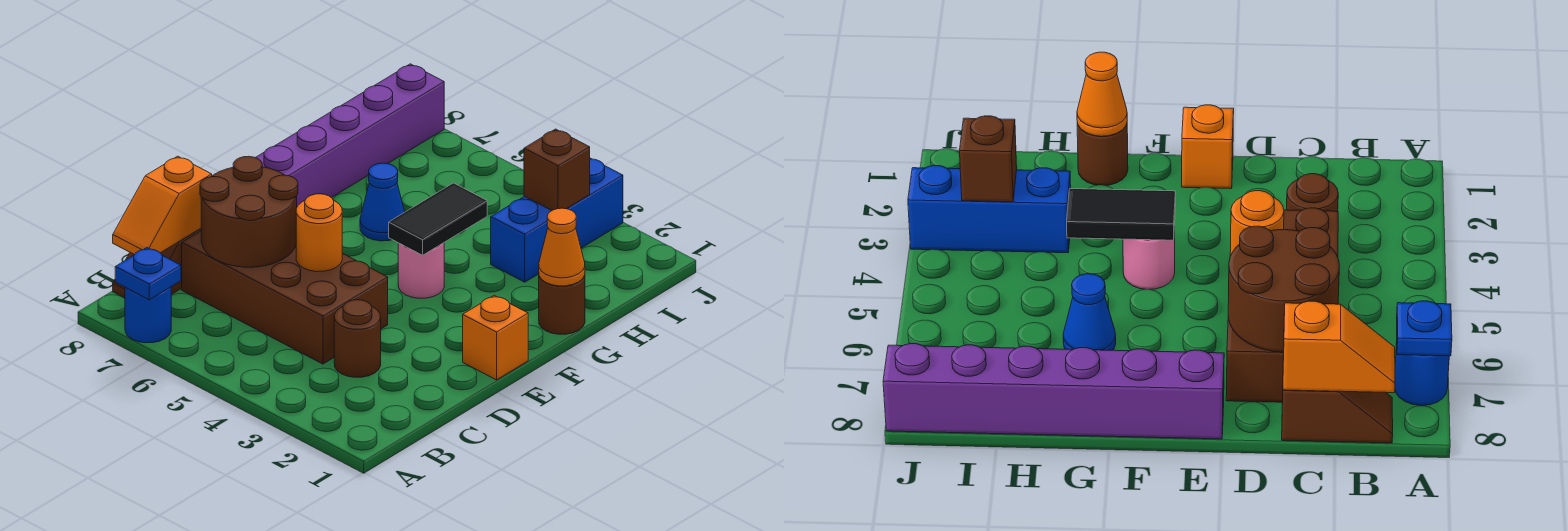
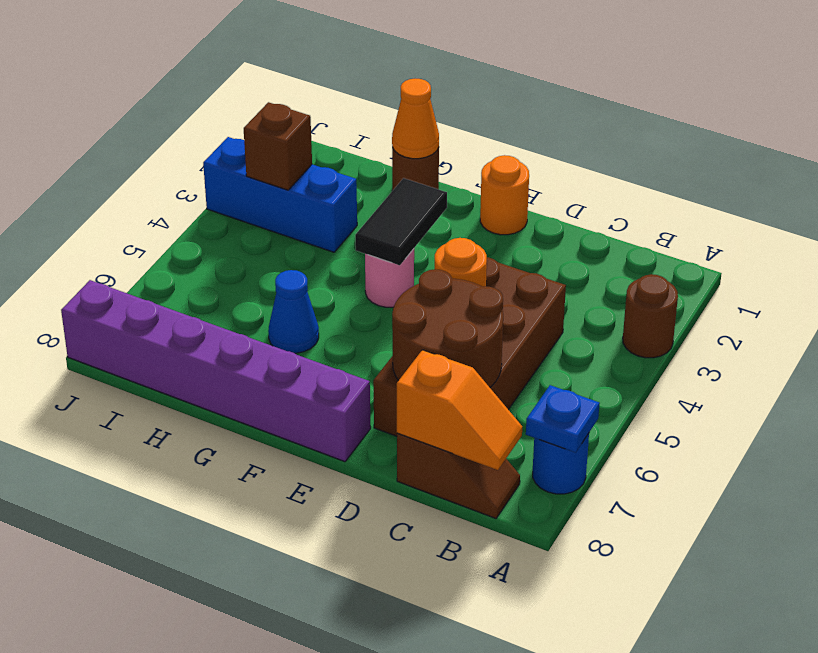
brown round brick C3 level 1 -> brown round brick A3 level 1
orange brick E1 level 1 -> orange round brick E1 level 1
black tile F4:G4 level 2 -> black tile F3:F4 level 2

